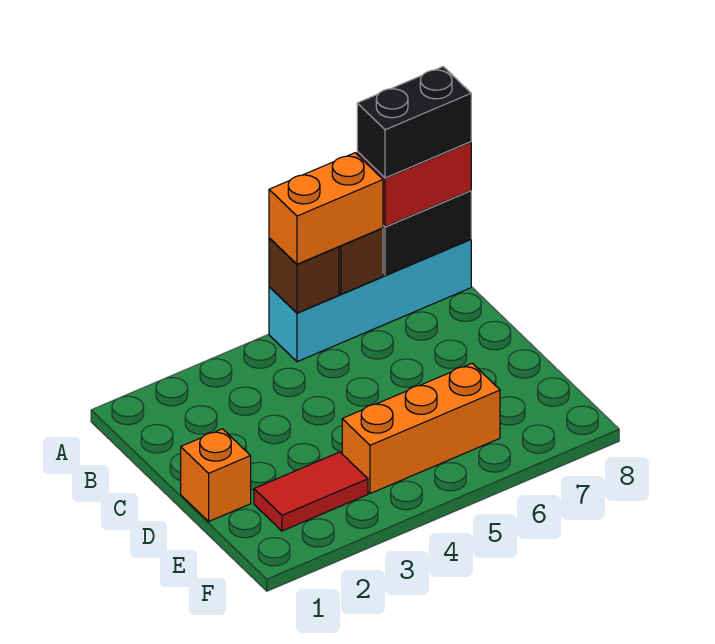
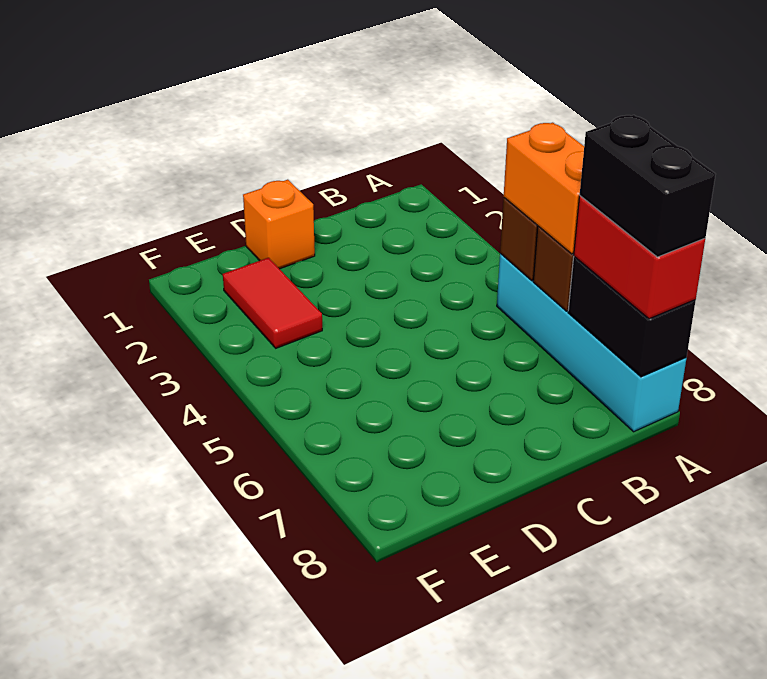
orange brick E4:E6 level 1 -> none

